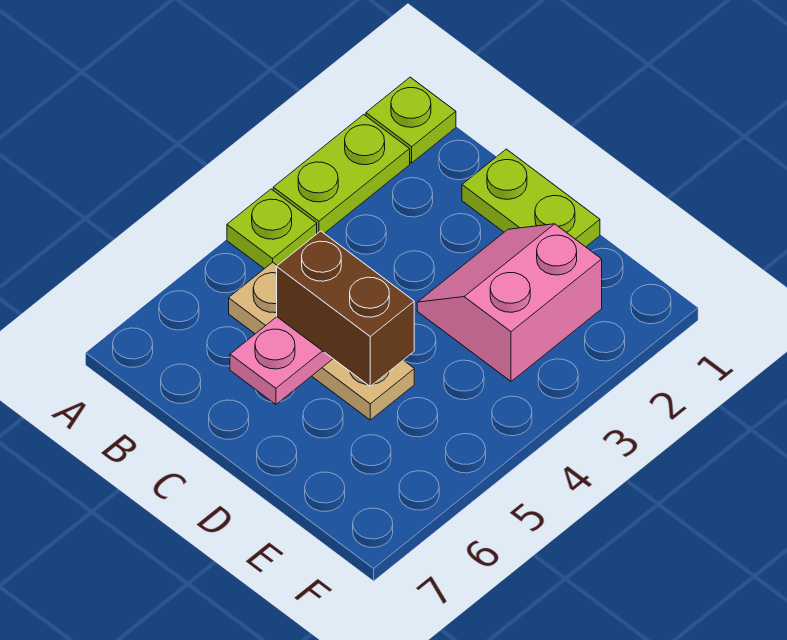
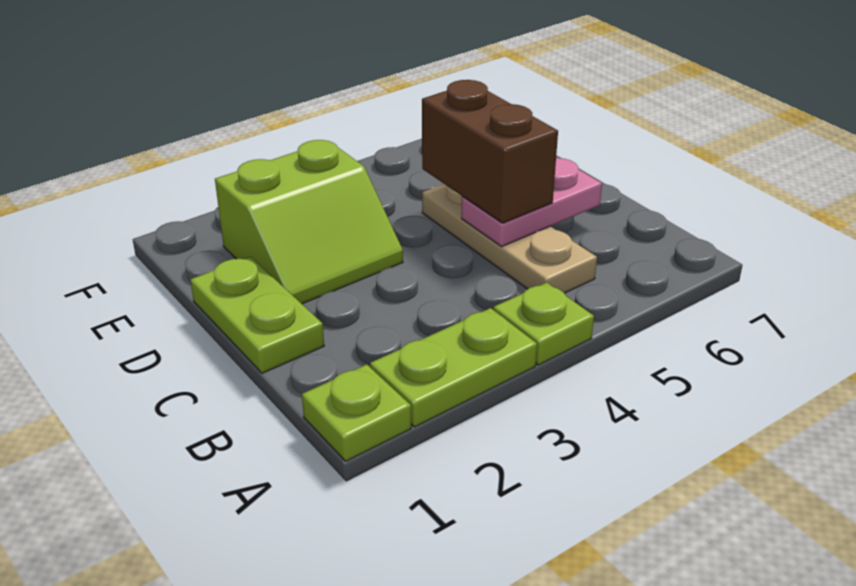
pink slope D2:E3 level 1 top E -> lime slope D2:E3 level 1 top E

